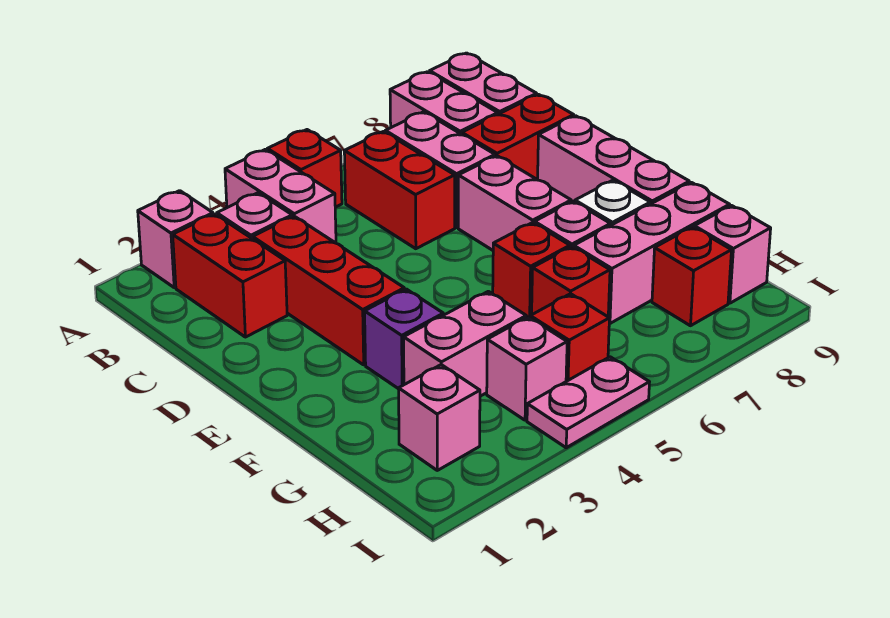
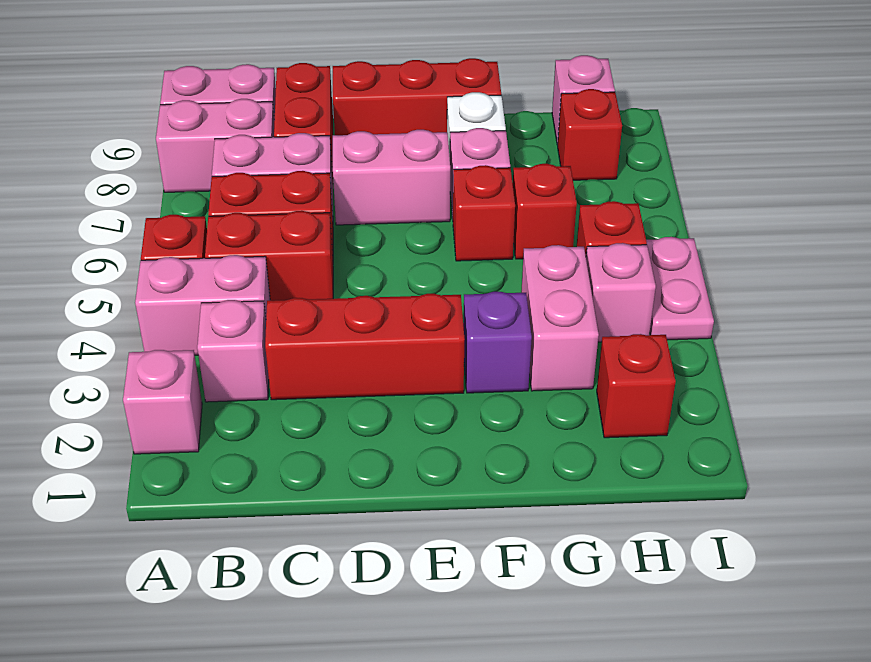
red brick B2:C2 level 1 -> red brick B5:C5 level 1
pink brick D9:F9 level 1 -> red brick D9:F9 level 1
pink brick G7:G9 level 1 -> none
pink brick H2 level 1 -> red brick H2 level 1

